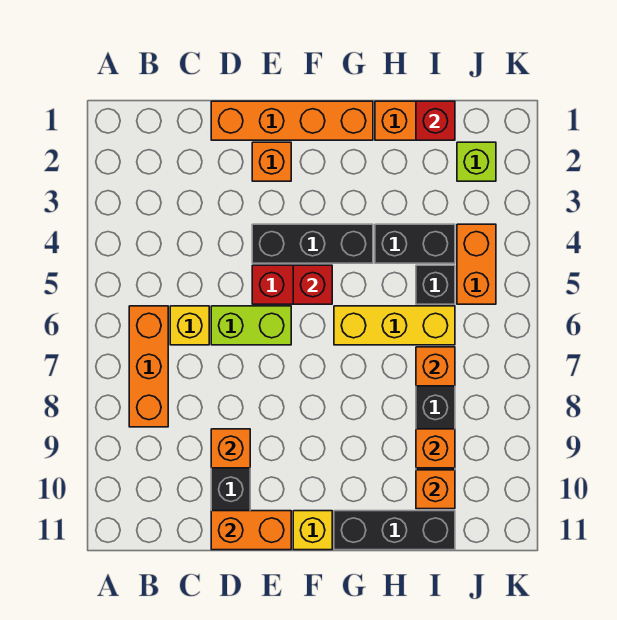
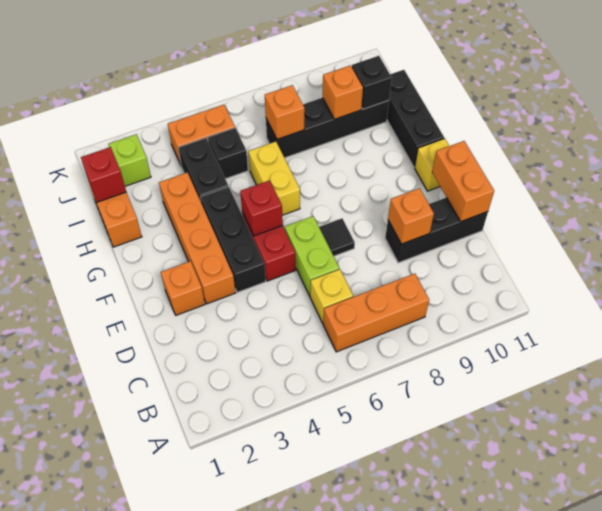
orange brick D1:G1 level 1 -> orange brick E3:H3 level 1
none -> black tile E7 level 1
yellow brick G6:I6 level 1 -> yellow brick G6:H6 level 1
orange brick I10 level 2 -> black brick I10 level 2

